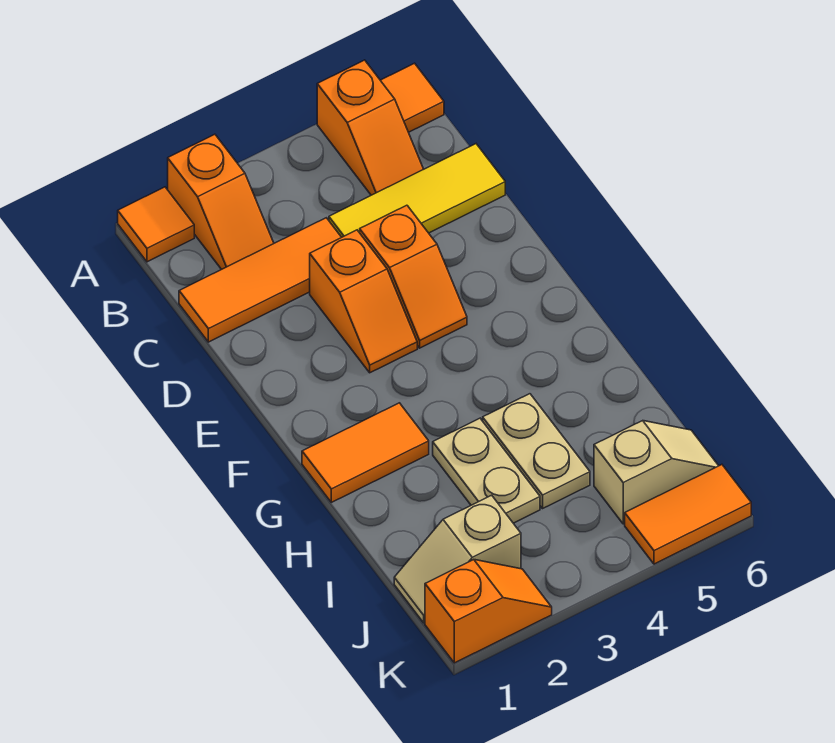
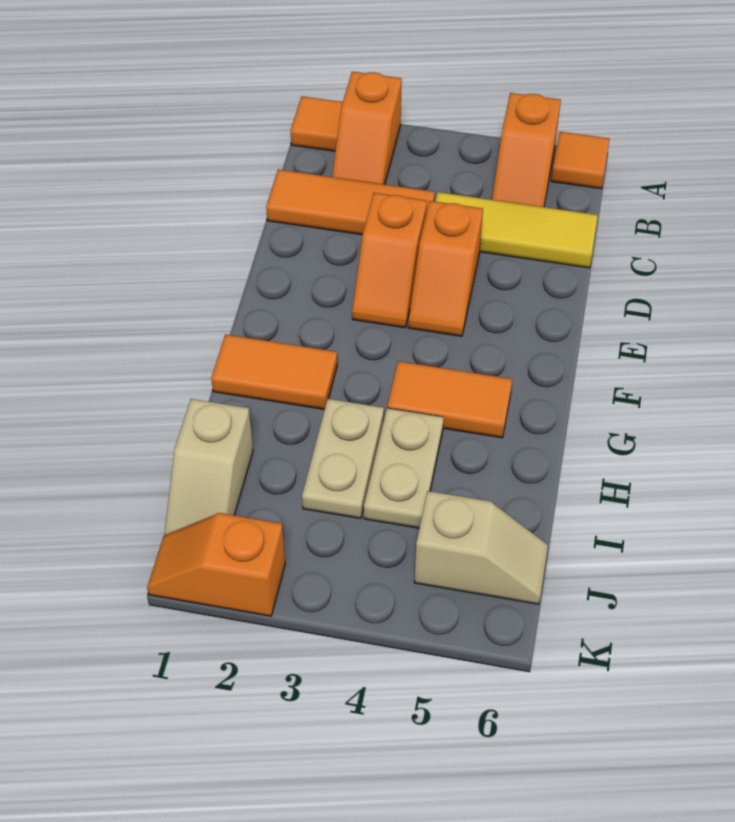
tan slope J1:J2 level 1 top 2 -> tan slope I1:J1 level 1 top I
orange slope K1:K2 level 1 top 1 -> orange slope K1:K2 level 1 top 2
orange tile K5:K6 level 1 -> orange tile G4:G5 level 1

